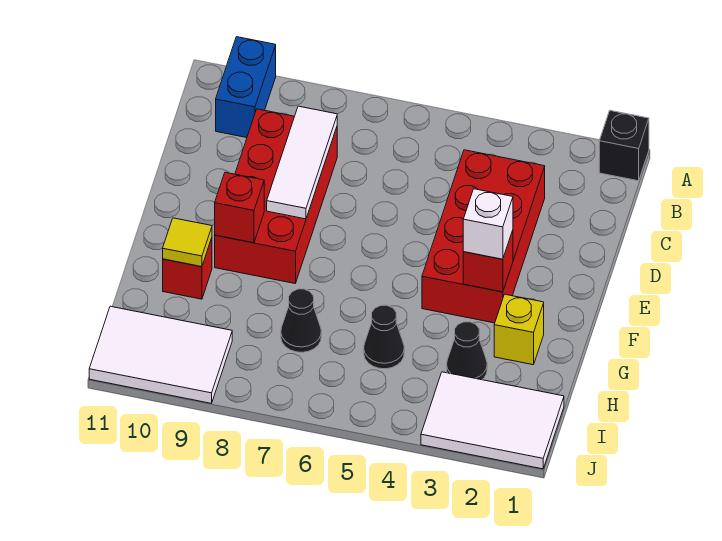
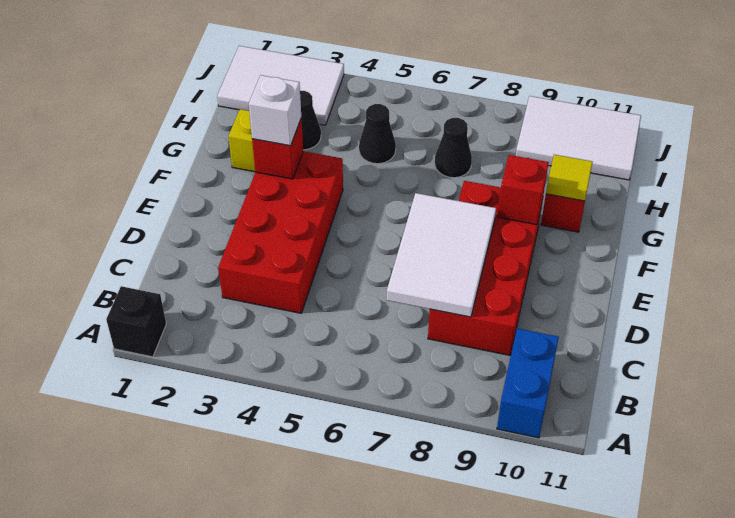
white tile C8:E8 level 2 -> white tile C7:E8 level 2

